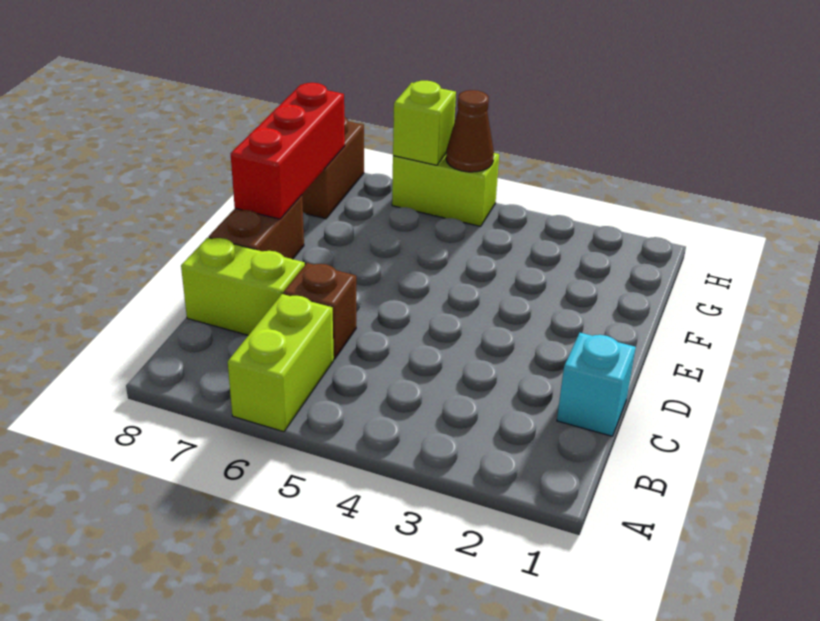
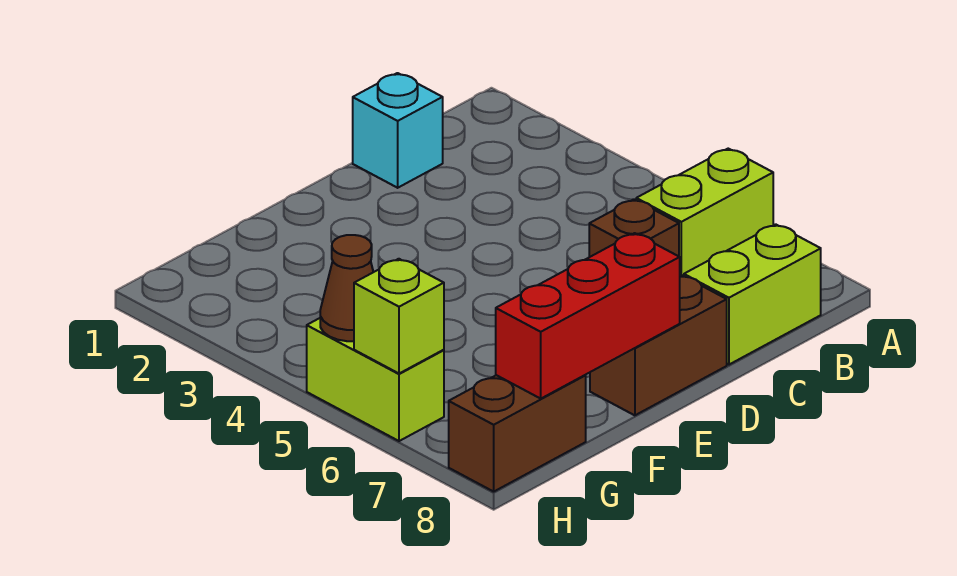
lime brick C7:C8 level 1 -> lime brick B8:C8 level 1

